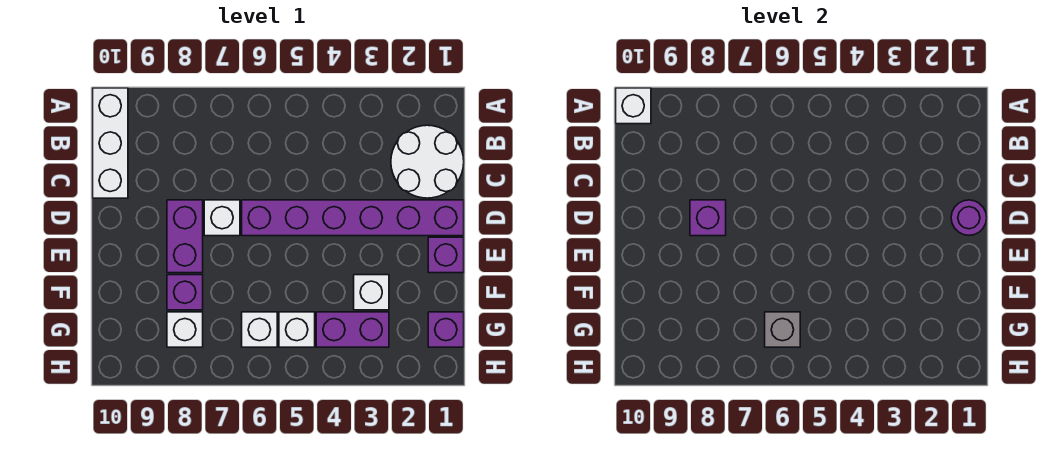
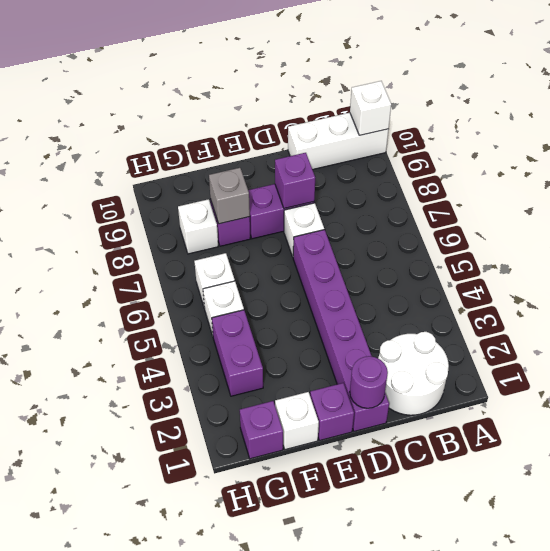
white brick F3 level 1 -> white brick F1 level 1
grey brick G6 level 2 -> grey brick F8 level 2

